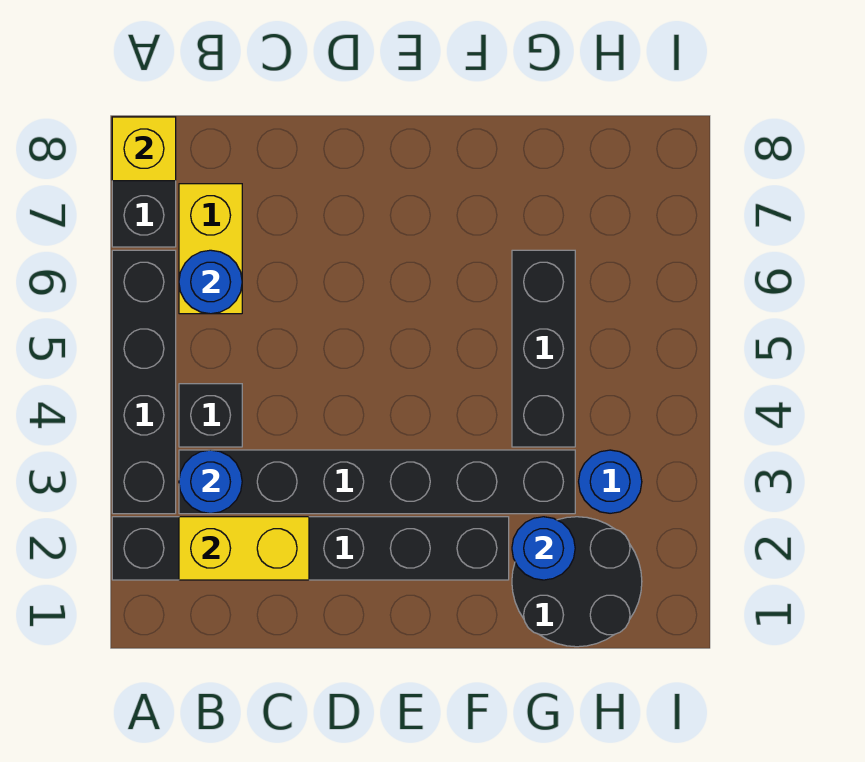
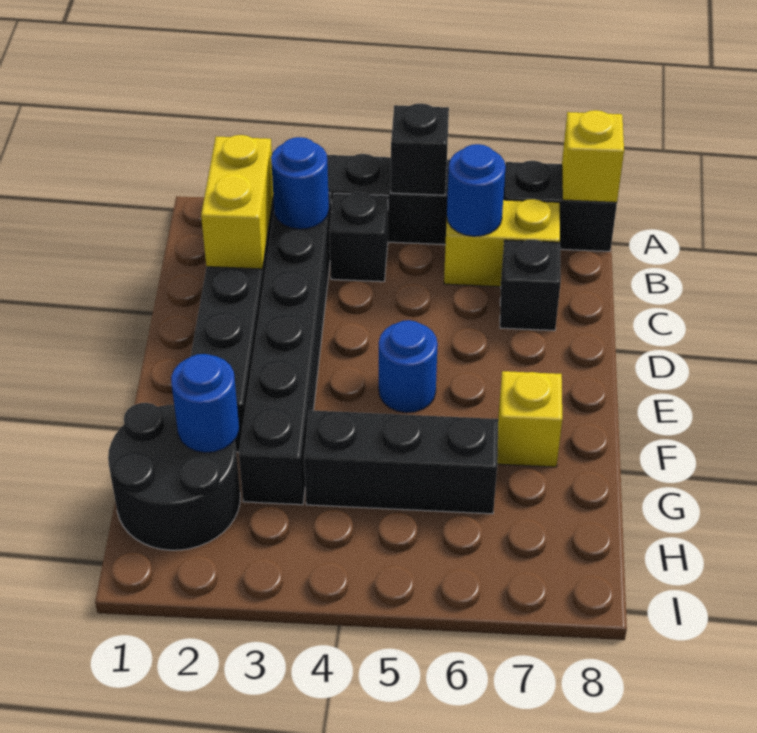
none -> black brick A5 level 2
none -> black brick C7 level 1
none -> yellow brick F7 level 1
blue round brick H3 level 1 -> blue round brick E5 level 1

